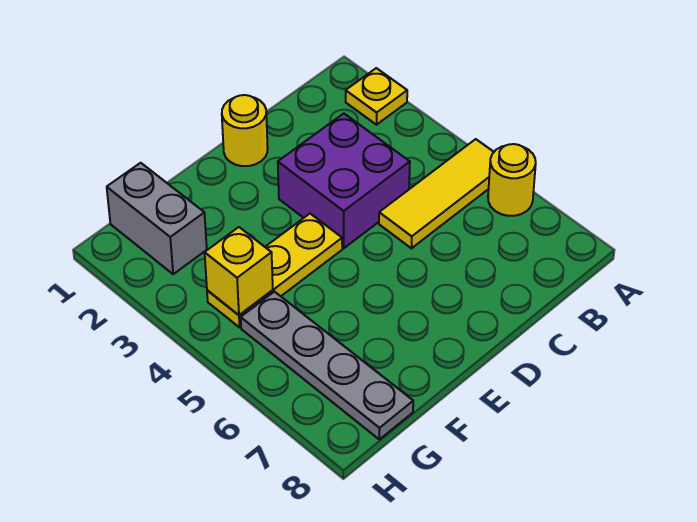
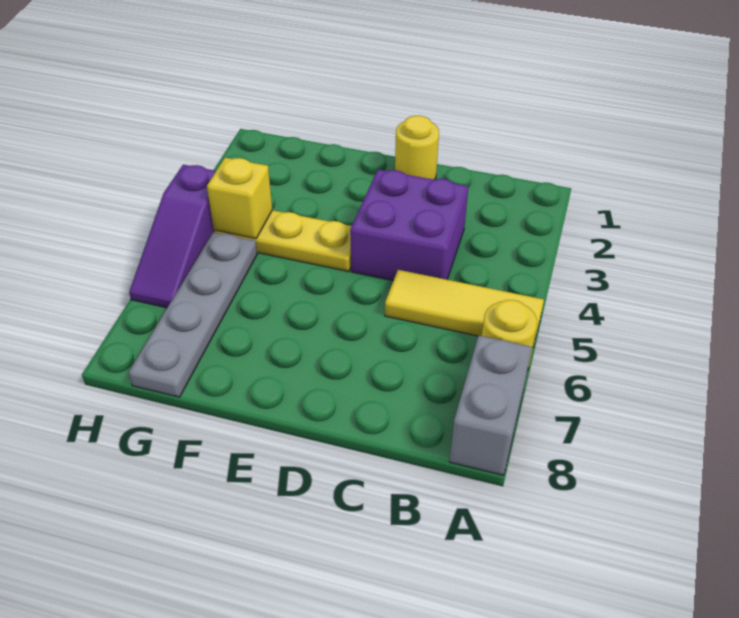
yellow plate A2 level 1 -> none
grey brick G1:G2 level 1 -> grey brick A7:A8 level 1
none -> purple slope H4:H6 level 1 top 4

